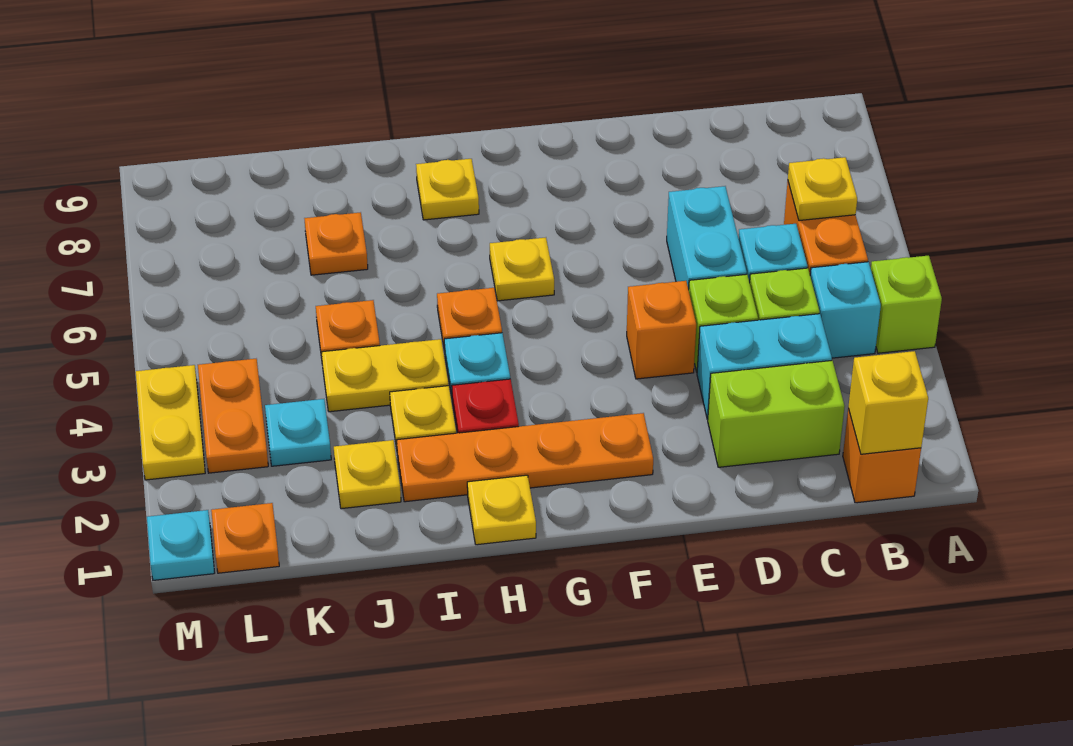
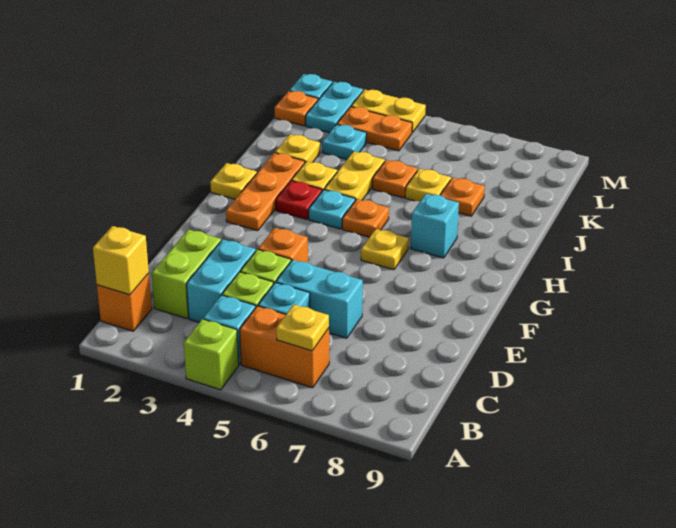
orange plate F2:I2 level 1 -> orange plate G2:I2 level 1
none -> cyan brick H7 level 1
yellow plate H8 level 1 -> yellow plate J6 level 1
none -> cyan plate L2:M2 level 1

